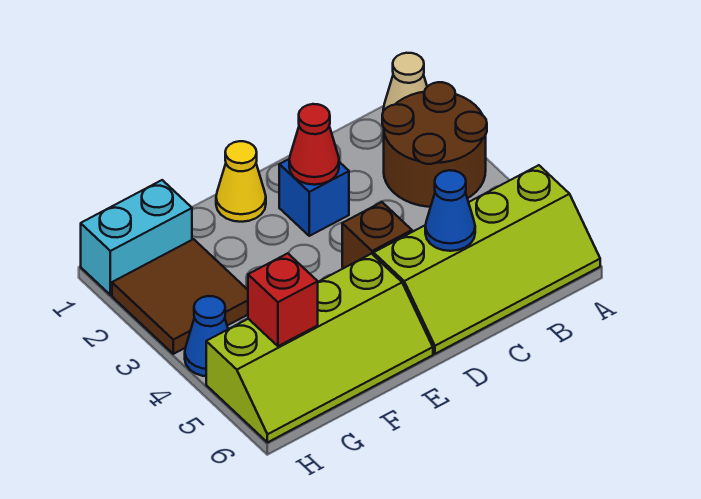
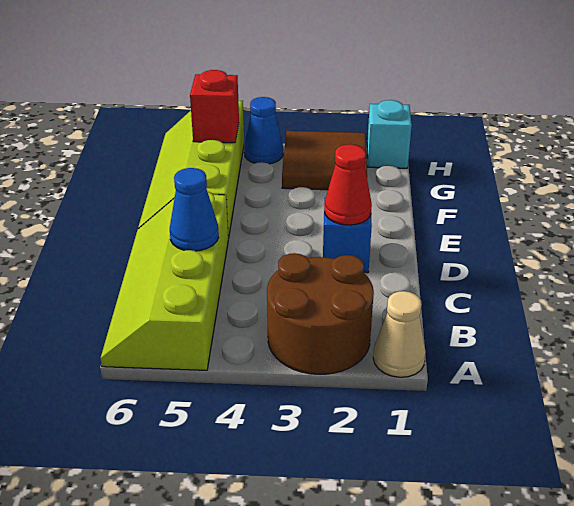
brown brick D4 level 1 -> none
yellow cone E1 level 1 -> none
cyan brick G1:H1 level 1 -> cyan brick H1 level 1

